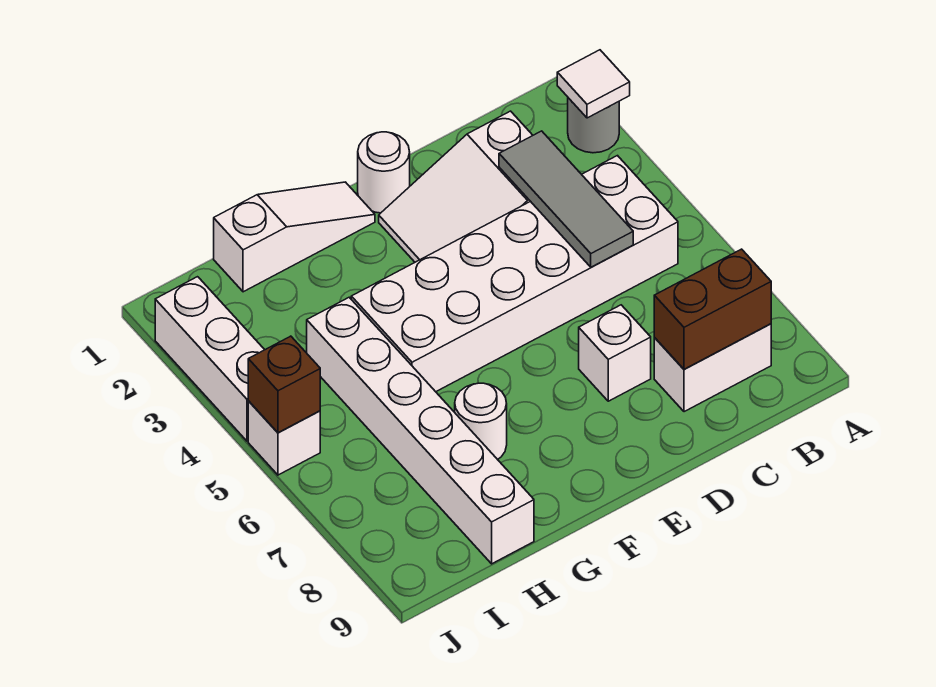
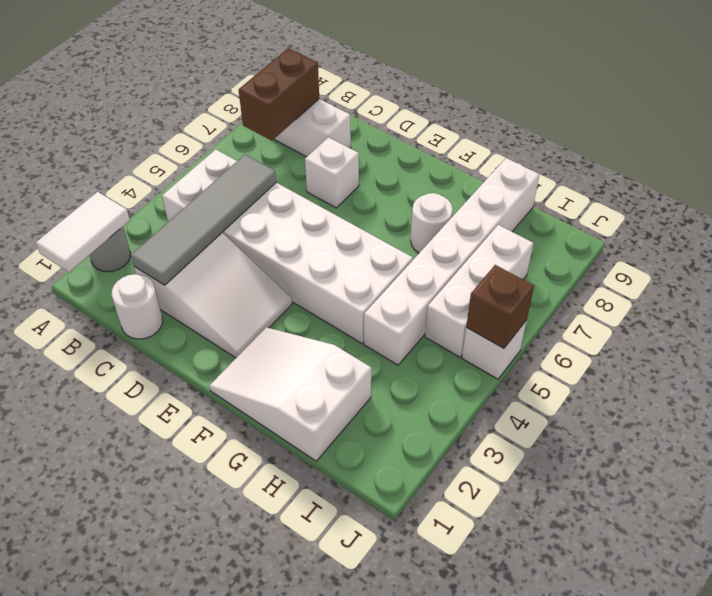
white tile A2 level 2 -> white tile A1:A2 level 2
brown brick B8:C8 level 2 -> brown brick B7:B8 level 2
grey tile C3:C5 level 2 -> grey tile C2:C5 level 2
white round brick E1 level 1 -> white round brick C1 level 1
white slope F1:H1 level 1 top H -> white slope F1:H2 level 1 top H
white brick J2:J4 level 1 -> white brick I5:I7 level 1

